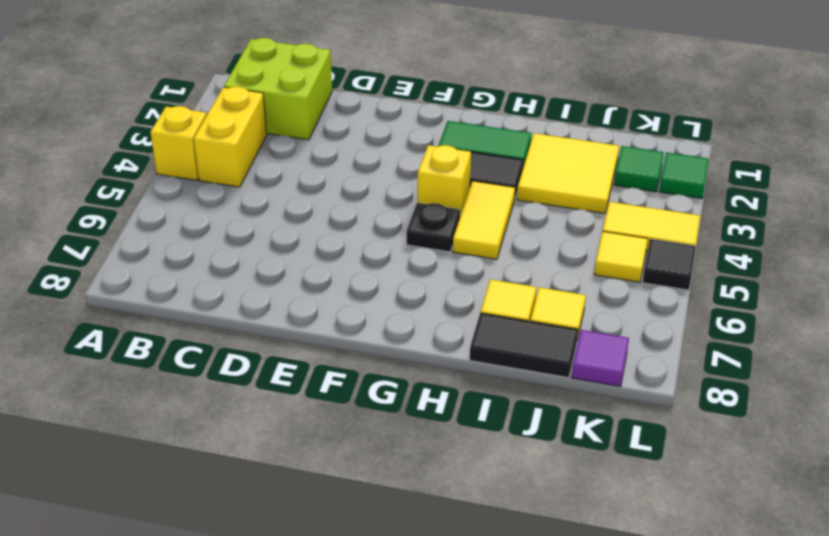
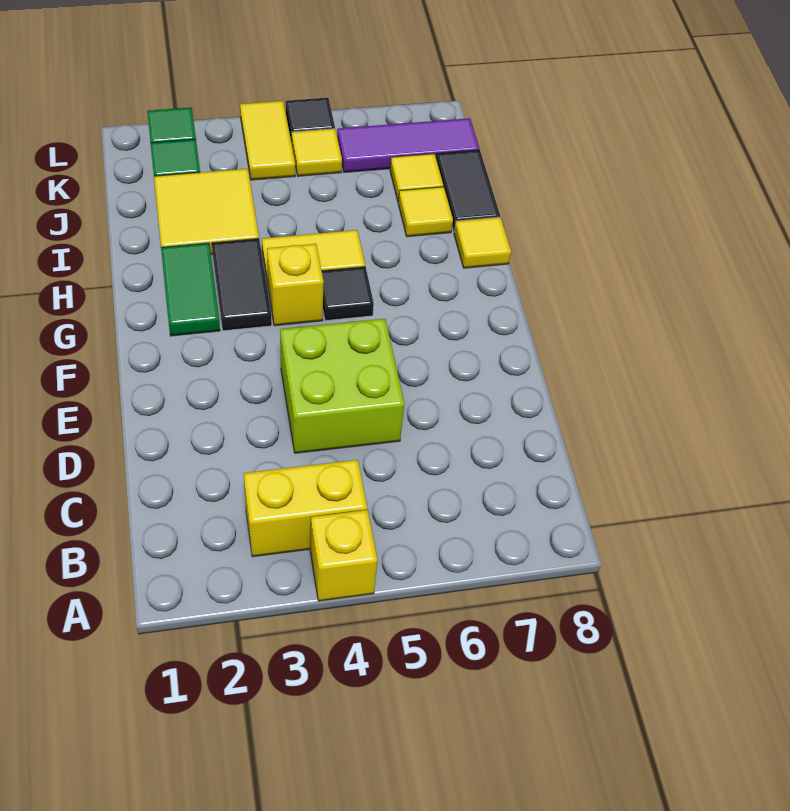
lime brick B1:C2 level 1 -> lime brick D4:E5 level 1
black plate G5 level 1 -> black tile G5 level 1
none -> yellow tile H8 level 1
purple tile K8 level 1 -> purple tile K6:K8 level 1

